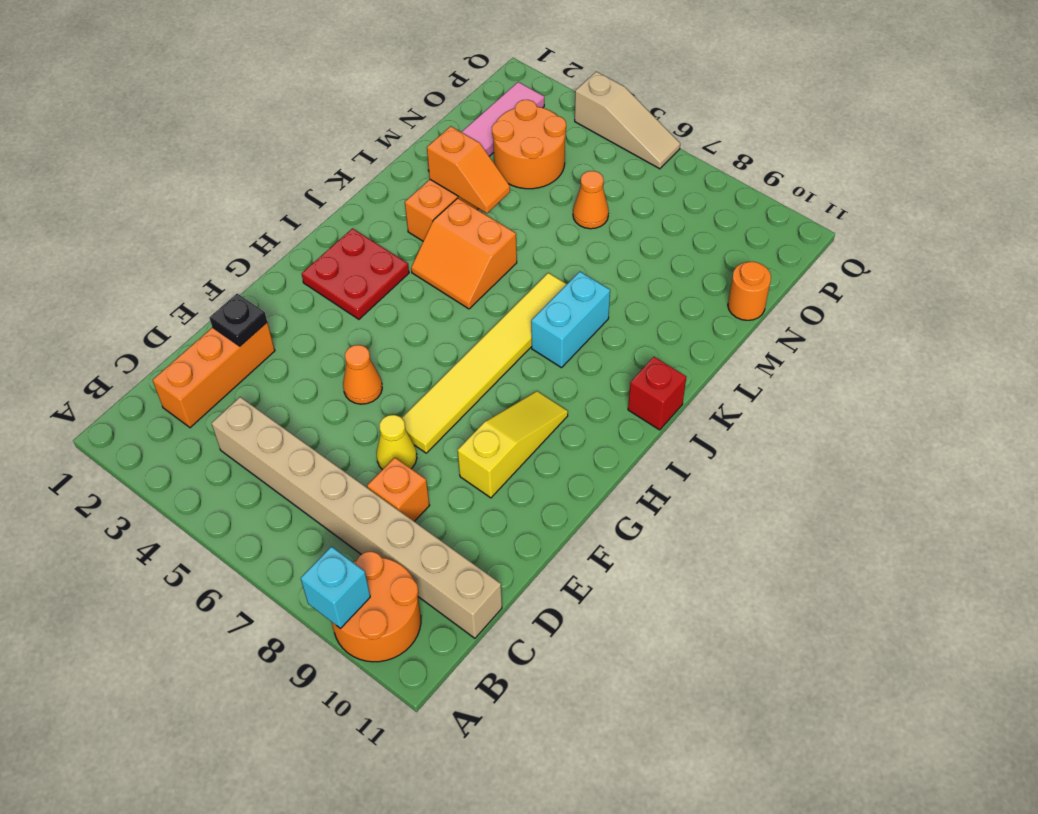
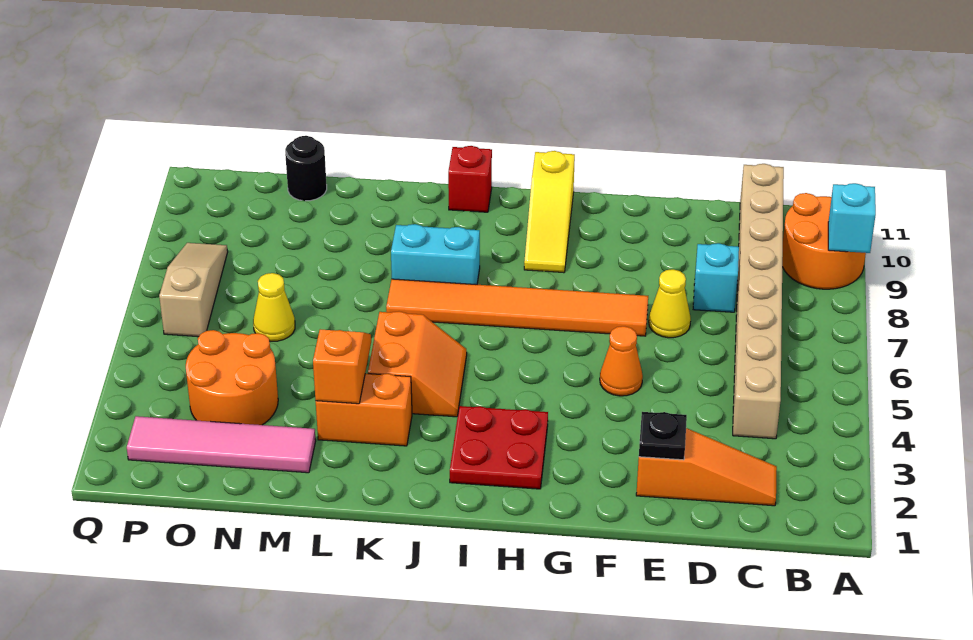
orange brick C2:E2 level 1 -> orange slope C2:E2 level 1 top E
orange brick D8 level 1 -> cyan brick D8 level 1
yellow tile F7:K7 level 1 -> orange tile F7:K7 level 1
yellow slope F9:H9 level 1 top F -> yellow slope H9:H11 level 1 top 11
orange cone N6 level 1 -> yellow cone N6 level 1
orange round brick N11 level 1 -> black round brick N11 level 1
tan slope Q4:Q6 level 1 top 4 -> tan slope P6:P8 level 1 top 6

